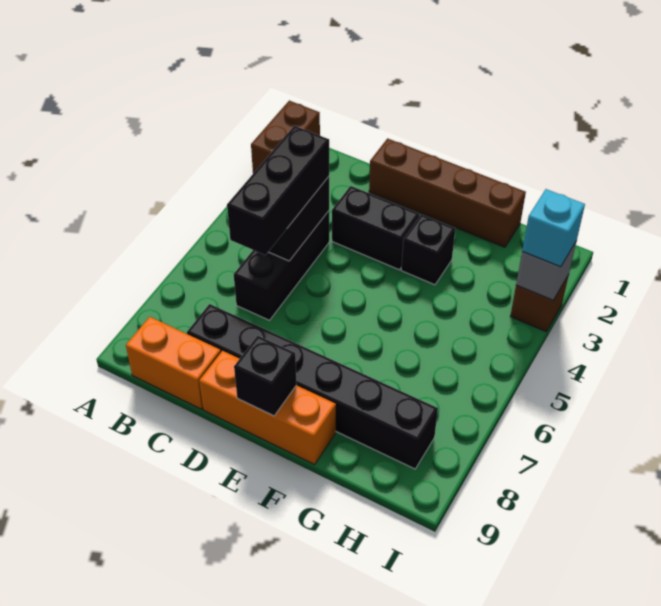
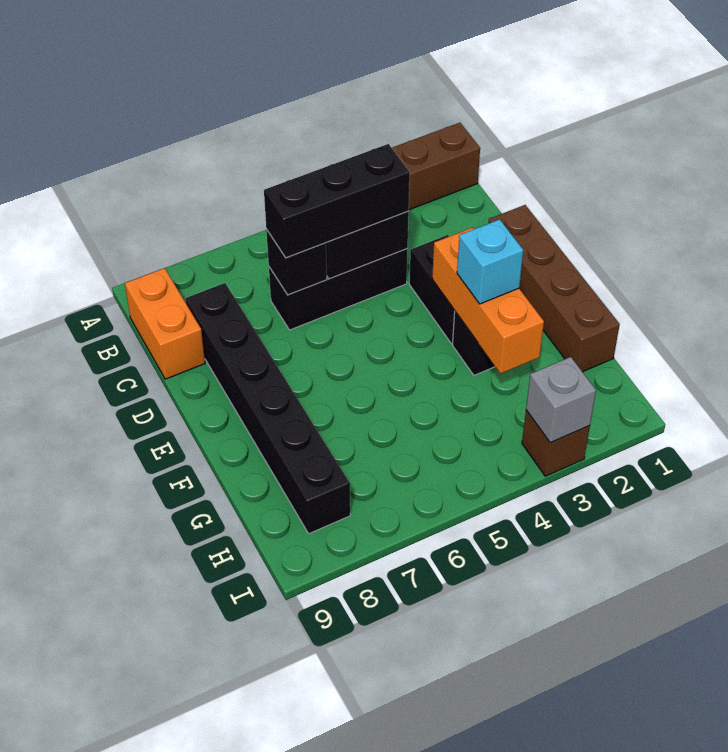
orange brick D9:F9 level 1 -> orange brick E3:G3 level 2
black brick E9 level 2 -> black brick C6 level 2
cyan brick I3 level 3 -> cyan brick F3 level 3

